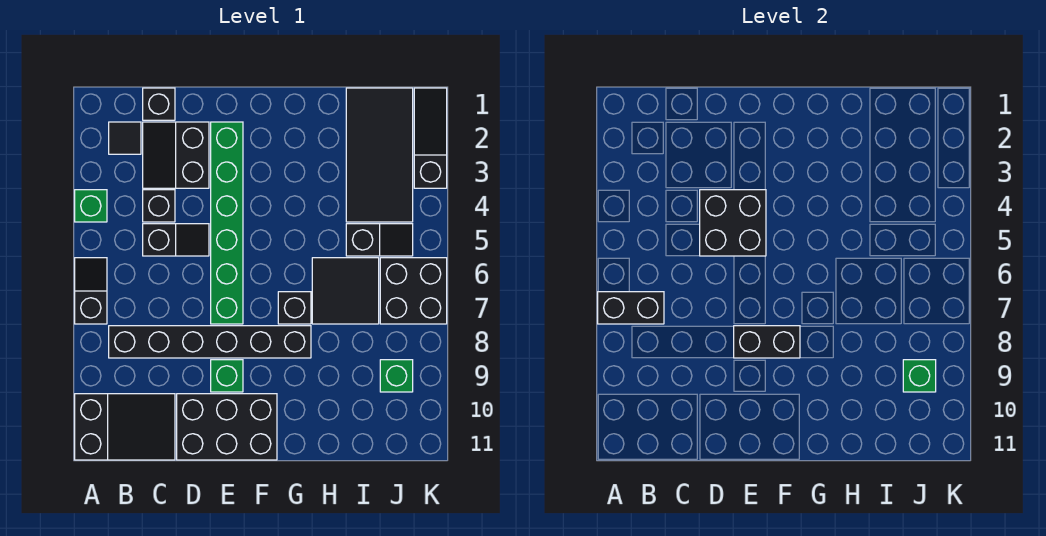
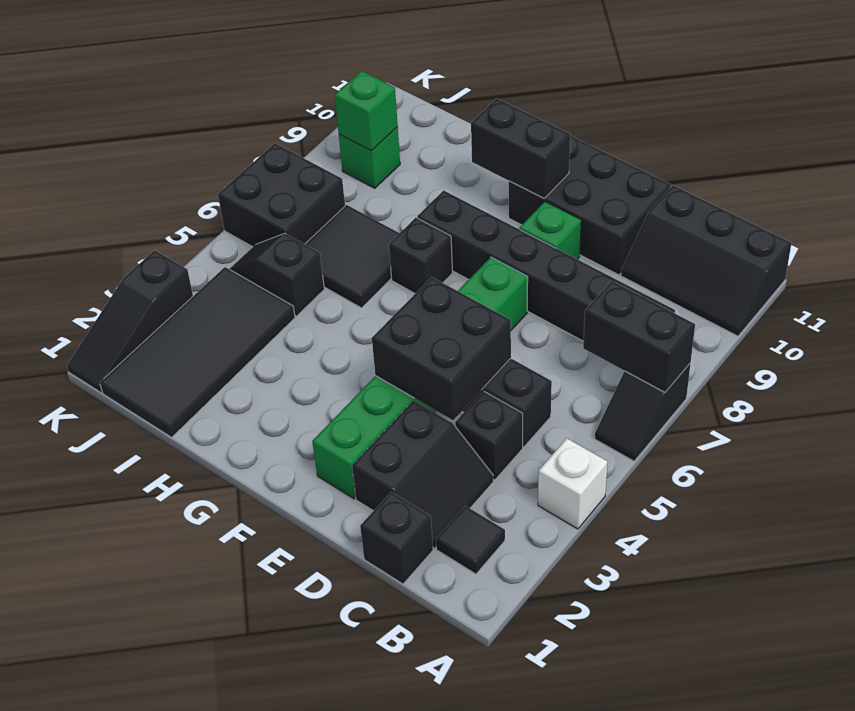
green brick A4 level 1 -> white brick A4 level 1
black slope A10:C11 level 1 top A -> black slope A10:C11 level 1 top 11
black brick E8:F8 level 2 -> black brick F10:G10 level 2

